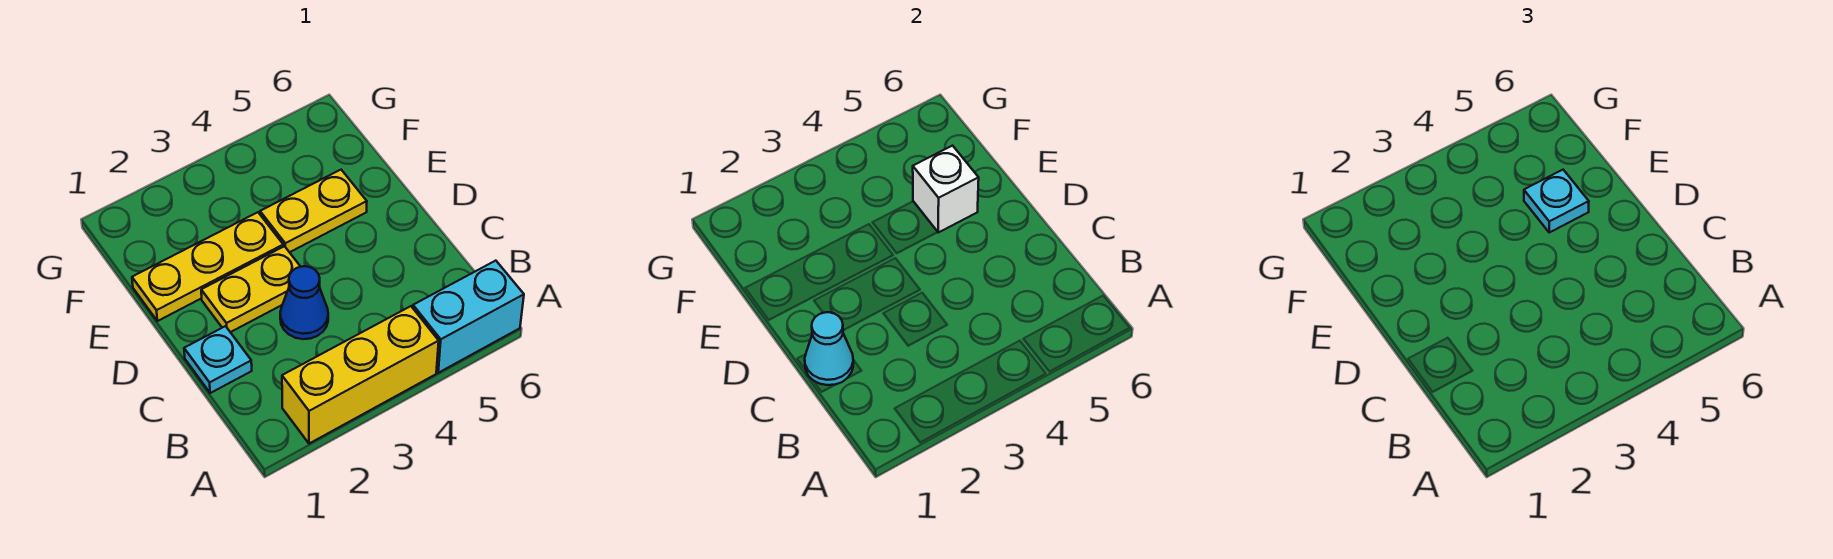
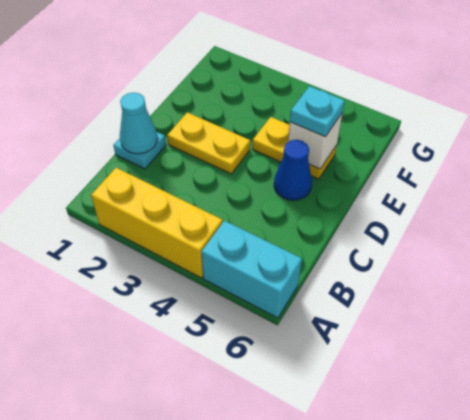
blue cone C3 level 1 -> blue cone D5 level 1
yellow plate E1:E3 level 1 -> none

